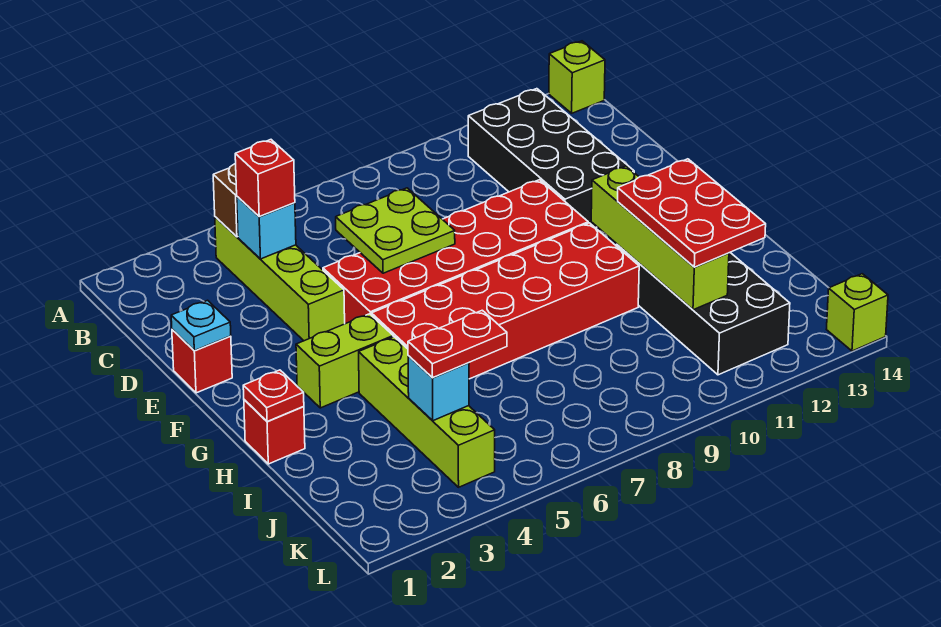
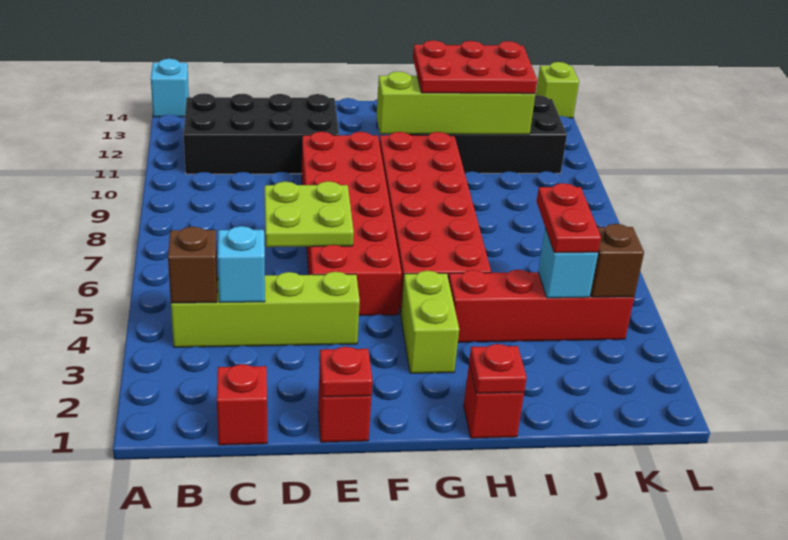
lime brick A14 level 1 -> cyan brick A14 level 1
red brick C4 level 3 -> red brick C1 level 1
cyan plate E1 level 2 -> red plate E1 level 2
lime brick H4:K4 level 1 -> red brick H4:K4 level 1
none -> brown brick K4 level 2

